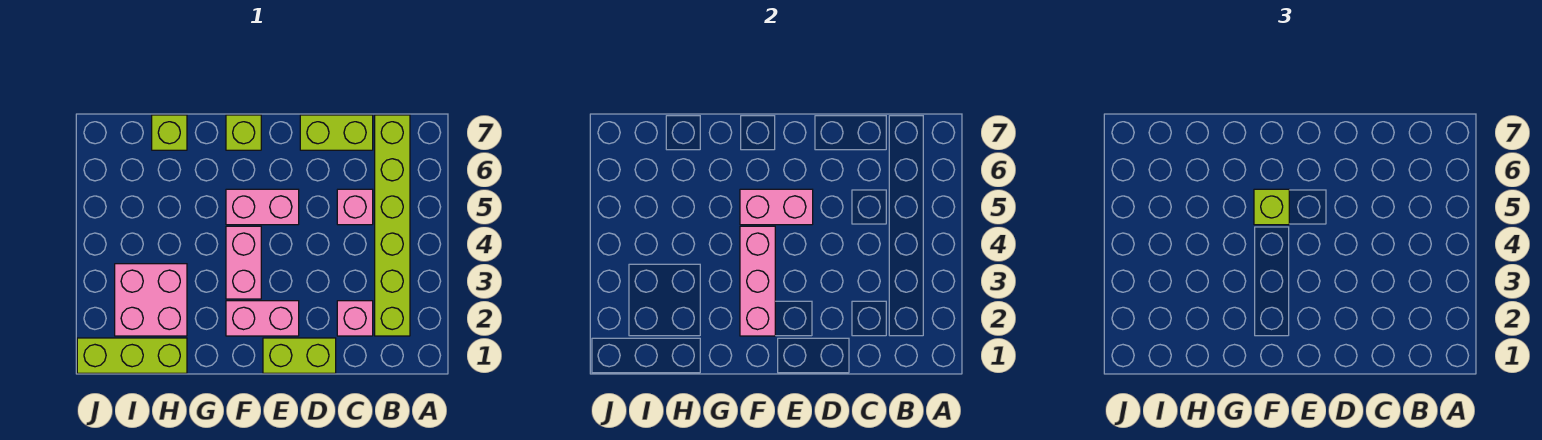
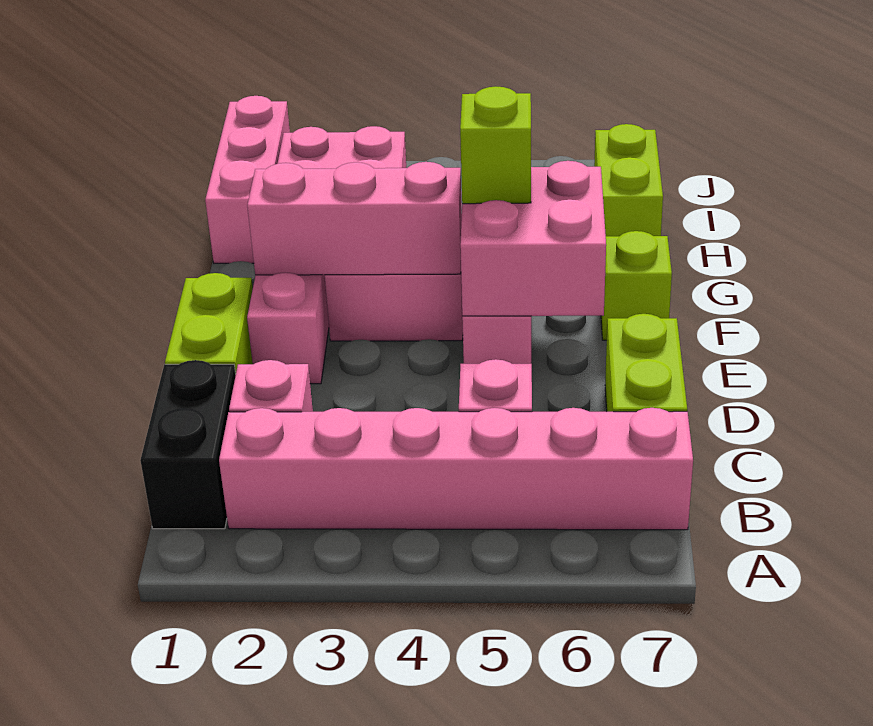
none -> black brick B1:C1 level 1
lime brick B2:B7 level 1 -> pink brick B2:B7 level 1
pink brick E5:F5 level 2 -> pink brick E5:F6 level 2
lime brick H1:J1 level 1 -> pink brick H1:J1 level 1
lime brick H7 level 1 -> lime brick H7:I7 level 1

